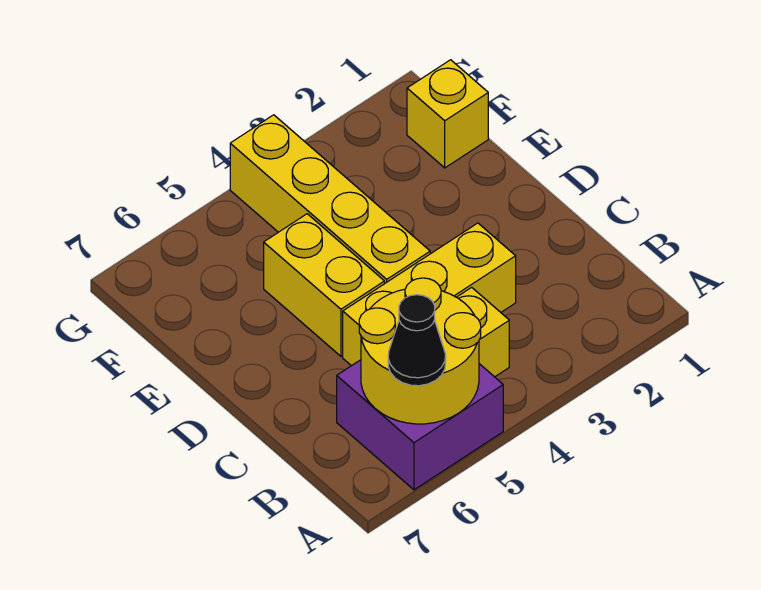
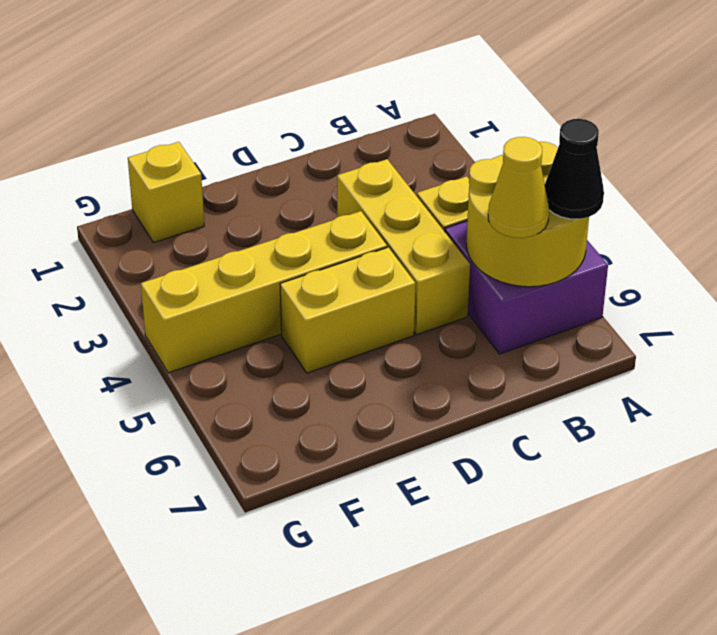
none -> yellow cone B6 level 3

